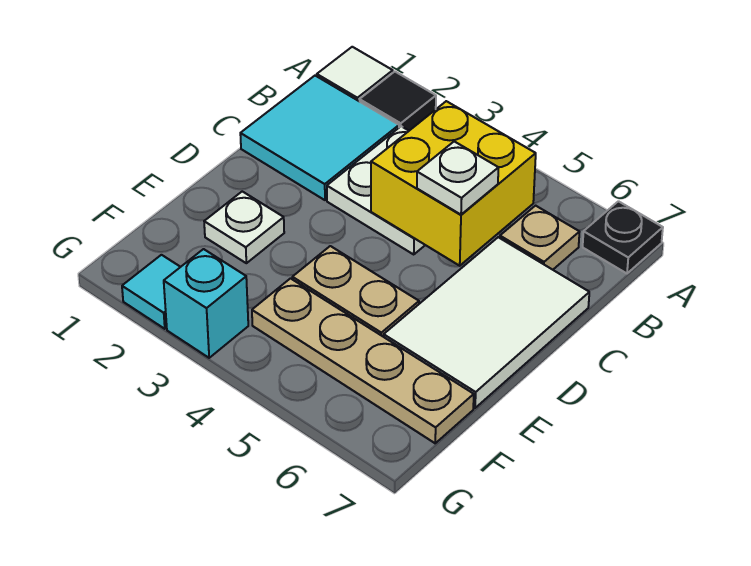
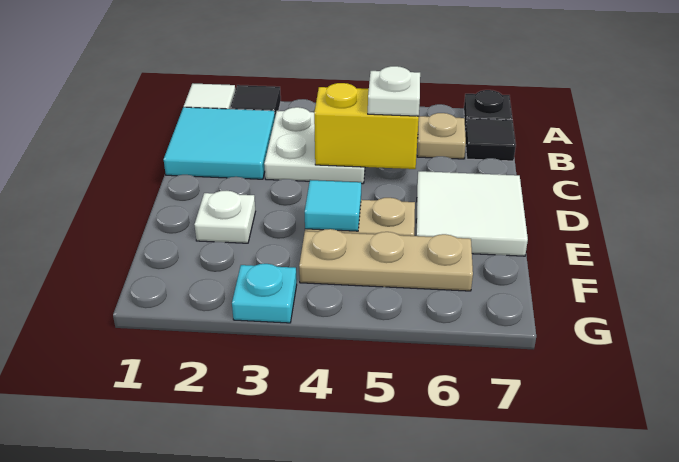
yellow brick B4:C5 level 2 -> yellow brick C4:C5 level 2
none -> black tile B7 level 1
white tile C6:E7 level 1 -> white tile D6:E7 level 1
tan plate F4:F7 level 1 -> tan plate F4:F6 level 1
cyan tile G2 level 1 -> cyan tile E4 level 2
cyan brick G3 level 1 -> cyan plate G3 level 1

